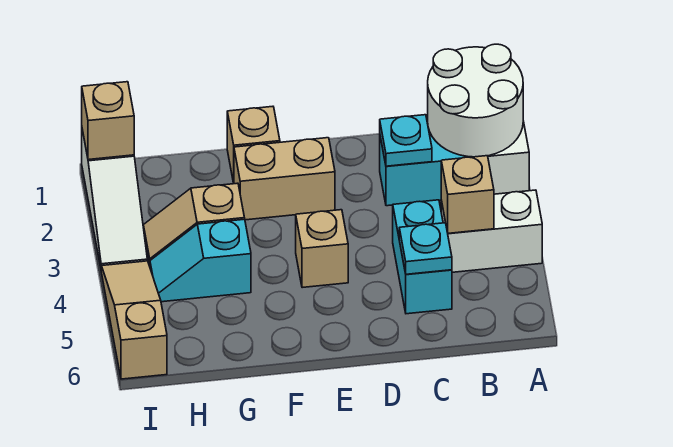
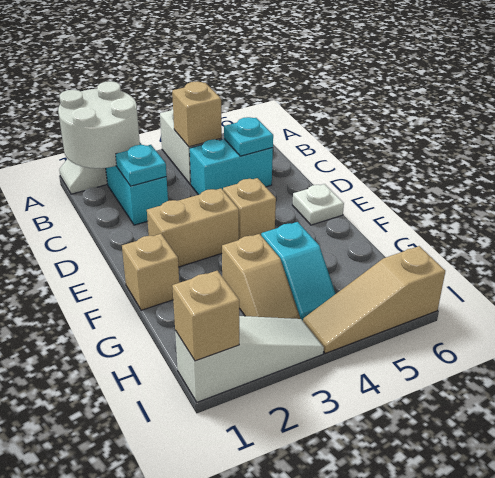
tan brick E2:F2 level 1 -> tan brick E2:E3 level 1
none -> white plate E6 level 1

